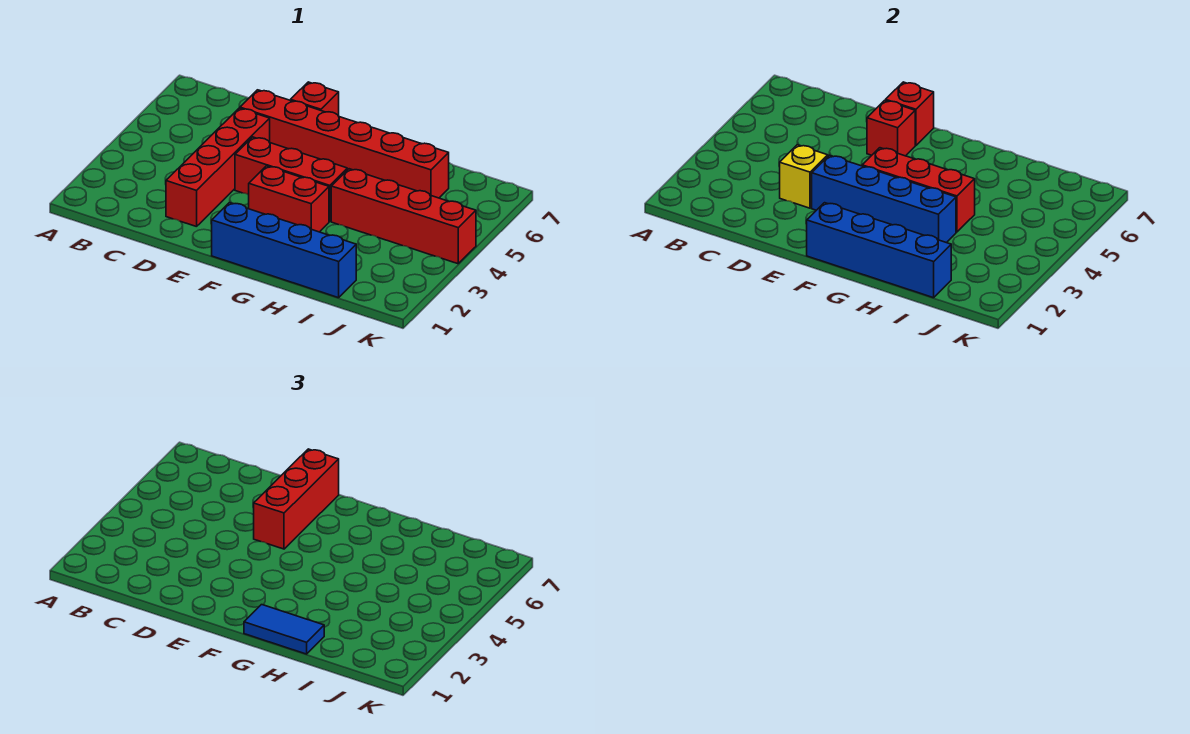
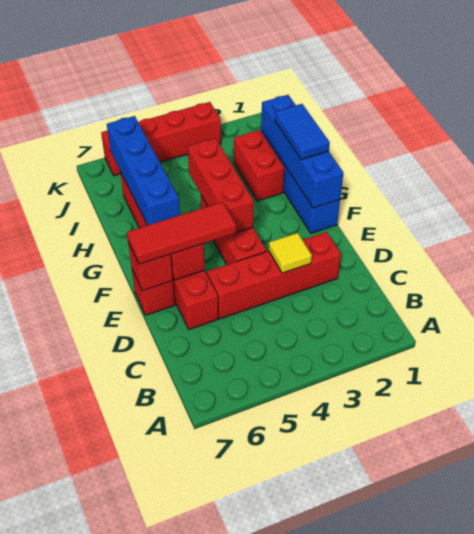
yellow brick D3 level 2 -> yellow tile D3 level 2
blue brick E3:H3 level 2 -> blue brick G6:J6 level 2
red brick E5:E7 level 3 -> red tile E5:E7 level 3
red brick F3:G3 level 1 -> red brick H2:I2 level 1
red brick H4:K4 level 1 -> red brick K3:K6 level 1

